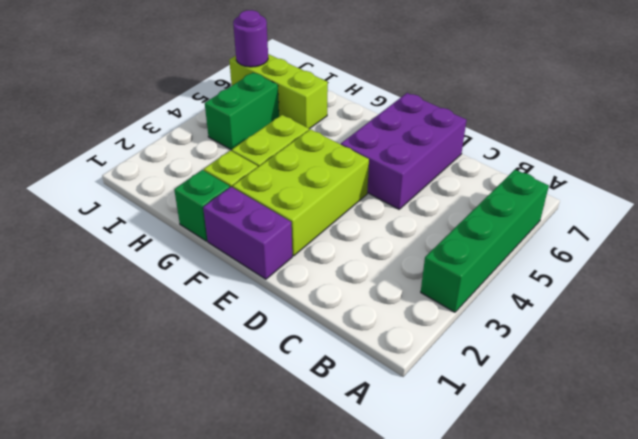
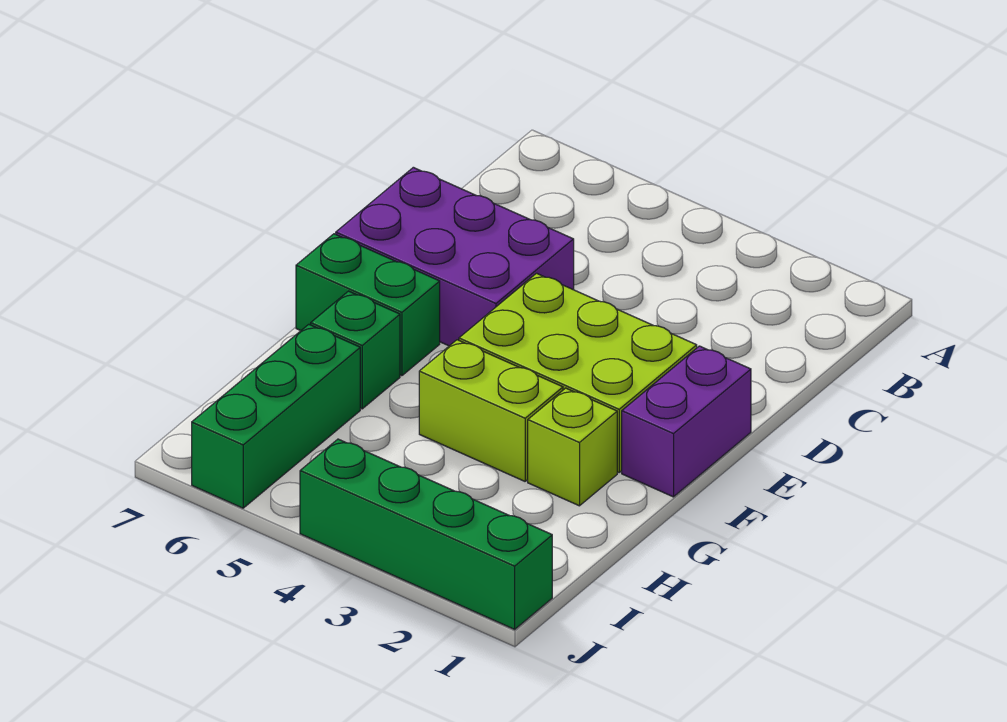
green brick A3:A6 level 1 -> green brick J1:J4 level 1
green brick G1 level 1 -> green brick G6 level 1
lime brick H6:J6 level 1 -> green brick H6:J6 level 1
green brick I4:I5 level 1 -> green brick F6:F7 level 1
purple round brick J6 level 2 -> none

